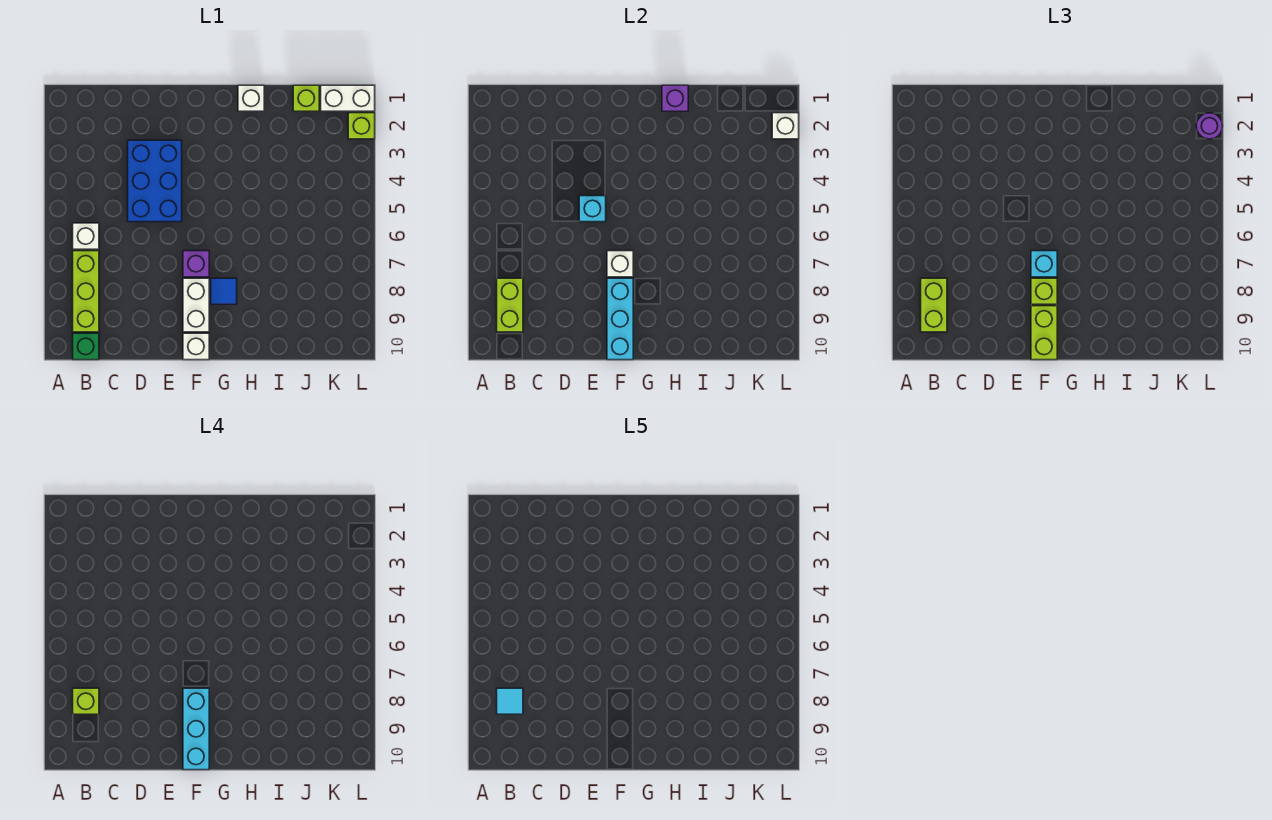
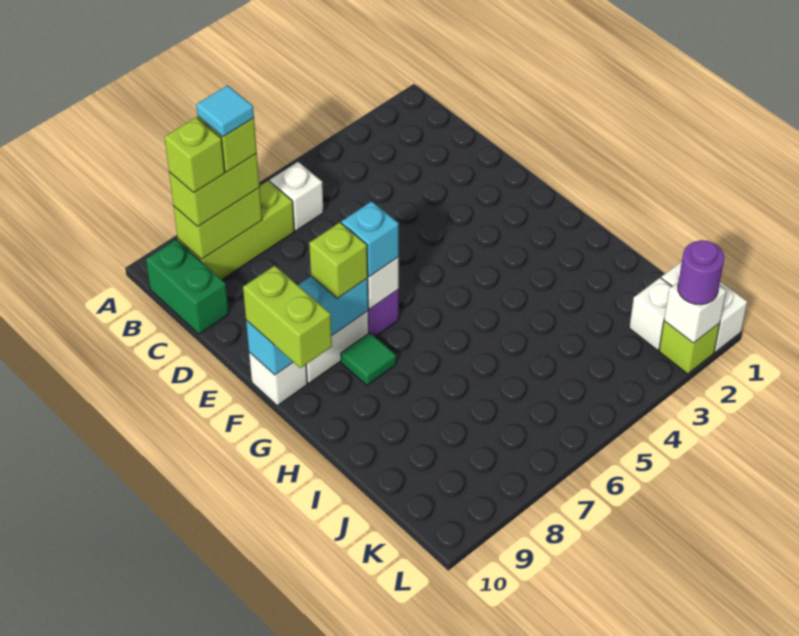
green brick B10 level 1 -> green brick B10:C10 level 1
blue brick D3:E5 level 1 -> none
cyan brick E5 level 2 -> none
cyan brick F8:F10 level 4 -> none
lime brick F9:F10 level 3 -> lime brick F10:G10 level 3
blue tile G8 level 1 -> green tile G8 level 1
white brick H1 level 1 -> white brick K2 level 1
purple brick H1 level 2 -> none
lime brick J1 level 1 -> lime brick B9 level 4

